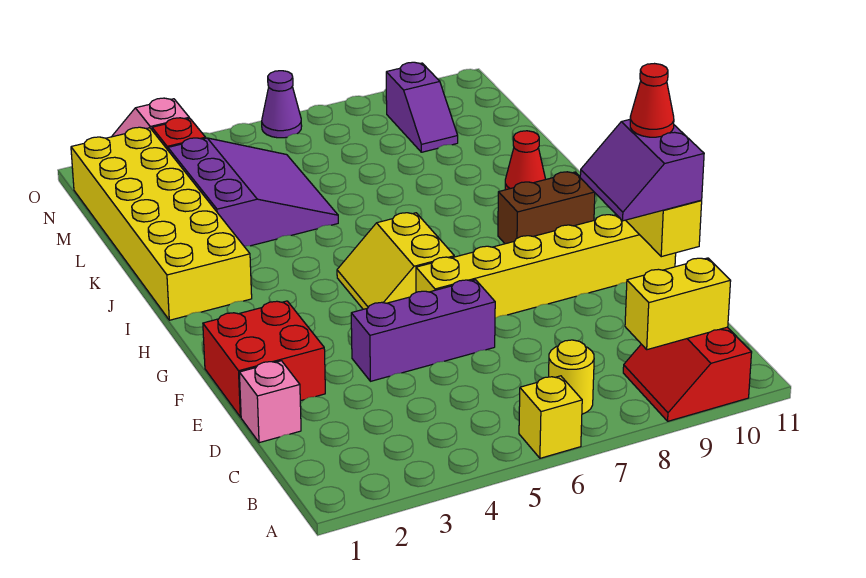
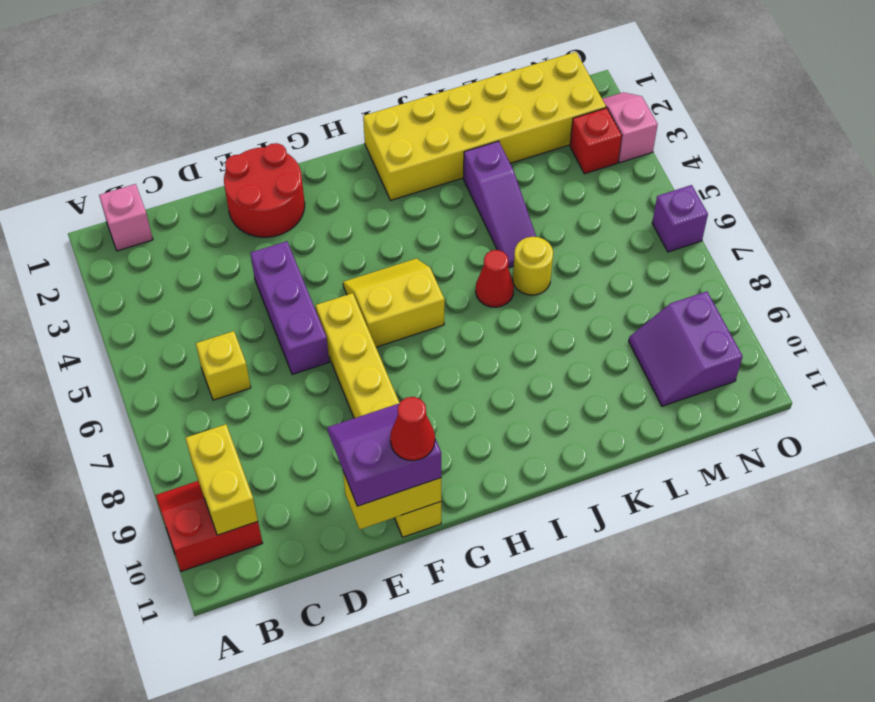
yellow brick A6 level 1 -> yellow brick C6 level 1
yellow round brick B7 level 1 -> yellow round brick K6 level 1
pink brick D1 level 1 -> pink brick B1 level 1
red brick E1:F2 level 1 -> red round brick E1:F2 level 1
brown brick H9:H10 level 1 -> none
red cone J10 level 1 -> red cone J6 level 1
purple slope K3:M5 level 1 top 3 -> purple slope K3:K5 level 1 top 3
purple slope M9:N9 level 1 top N -> purple slope M9:N10 level 1 top N
purple cone O6 level 1 -> purple brick O6 level 1

